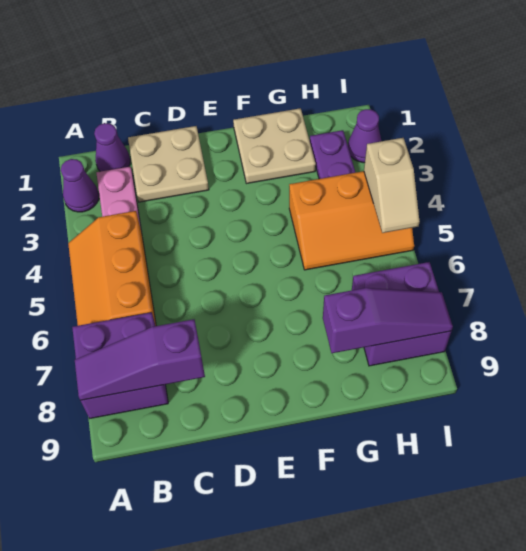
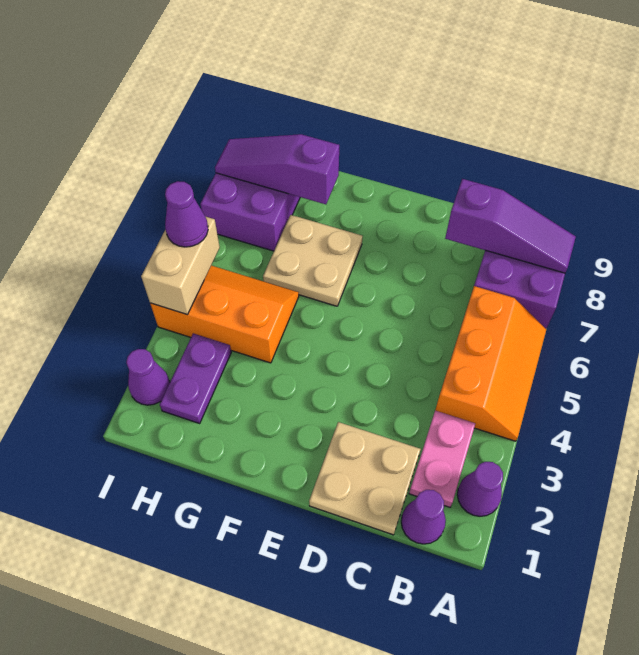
tan plate F1:G2 level 1 -> tan plate F6:G7 level 1
tan slope I4:I5 level 2 top 4 -> tan brick I4:I5 level 2
none -> purple cone I5 level 3

